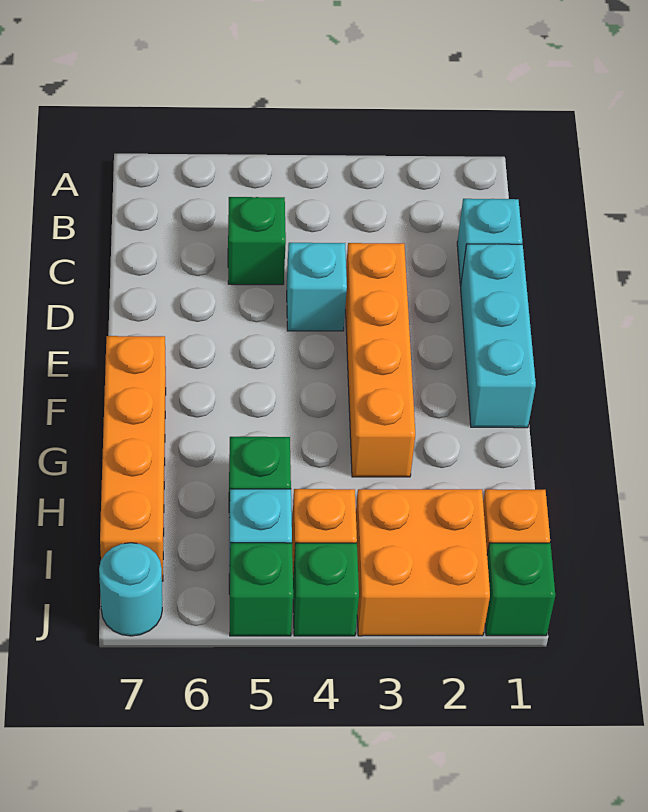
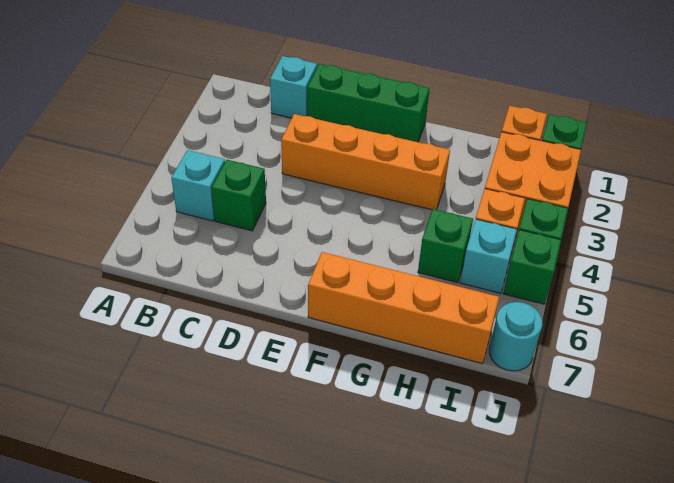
cyan brick D1:F1 level 1 -> green brick D1:F1 level 1
cyan brick D4 level 1 -> cyan brick B5 level 1

